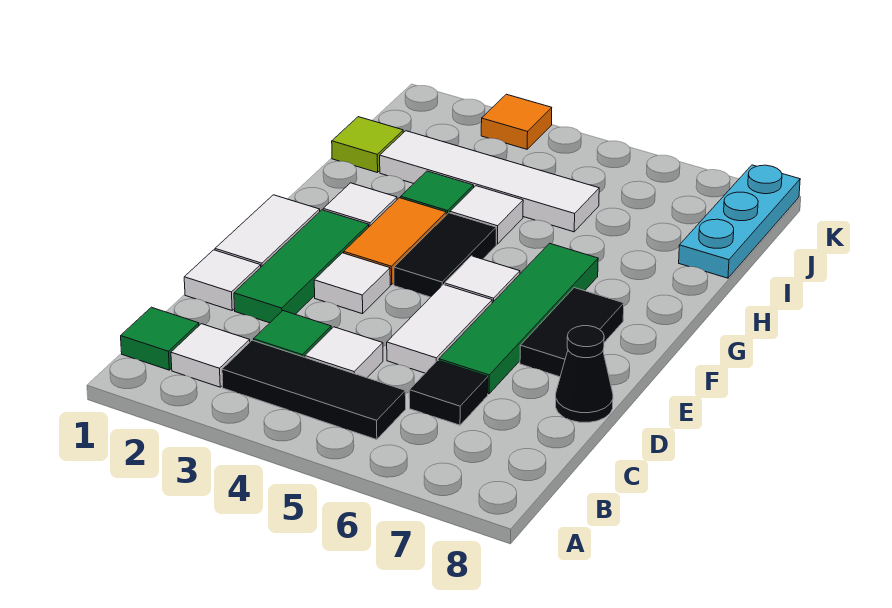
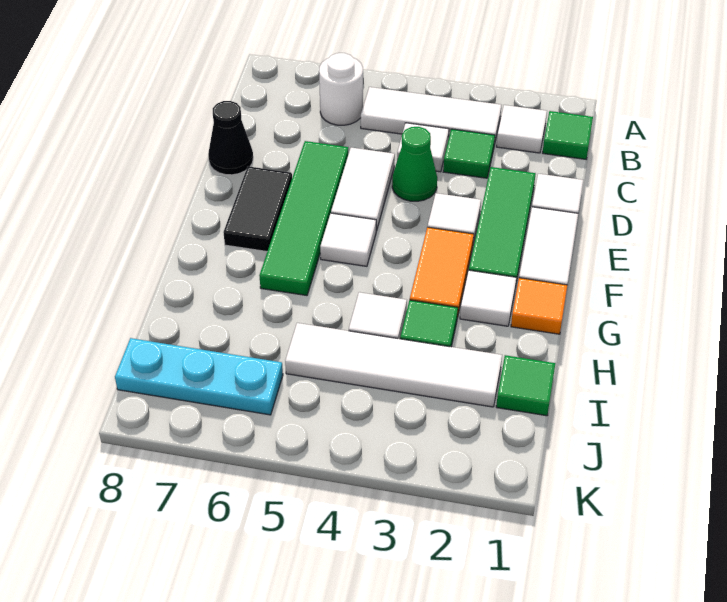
black tile B3:B5 level 1 -> white tile B3:B5 level 1
none -> white round brick B6 level 1
black tile C6 level 1 -> none
none -> green cone D4 level 1
black tile F4:G4 level 1 -> none
lime tile I1 level 1 -> green tile I1 level 1
cyan plate I8:K8 level 1 -> cyan plate J6:J8 level 1
orange tile K3 level 1 -> orange tile G1 level 1

